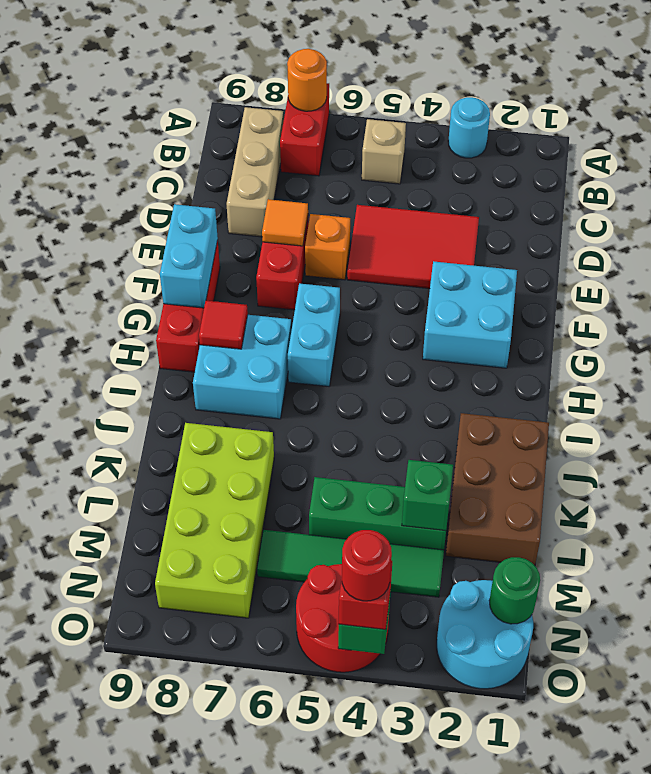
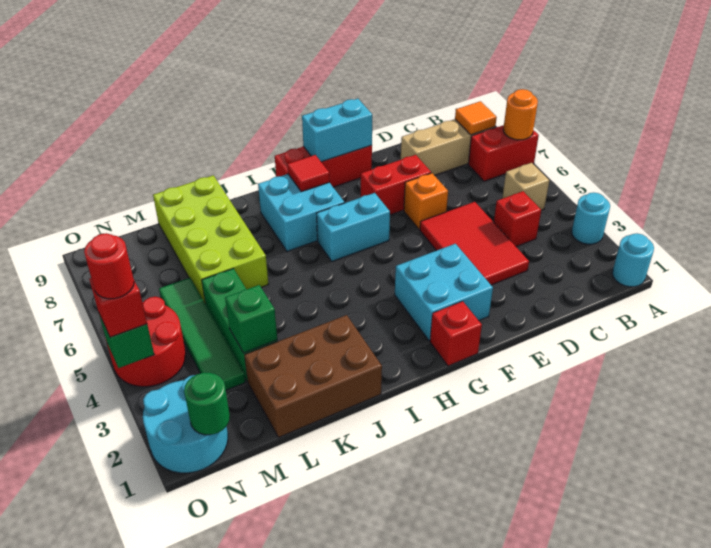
none -> cyan round brick A1 level 1
none -> red brick C4 level 1
orange tile E7 level 2 -> orange tile B8 level 2
none -> red brick G1 level 1
lime brick K7:N8 level 1 -> lime brick K6:L9 level 1

